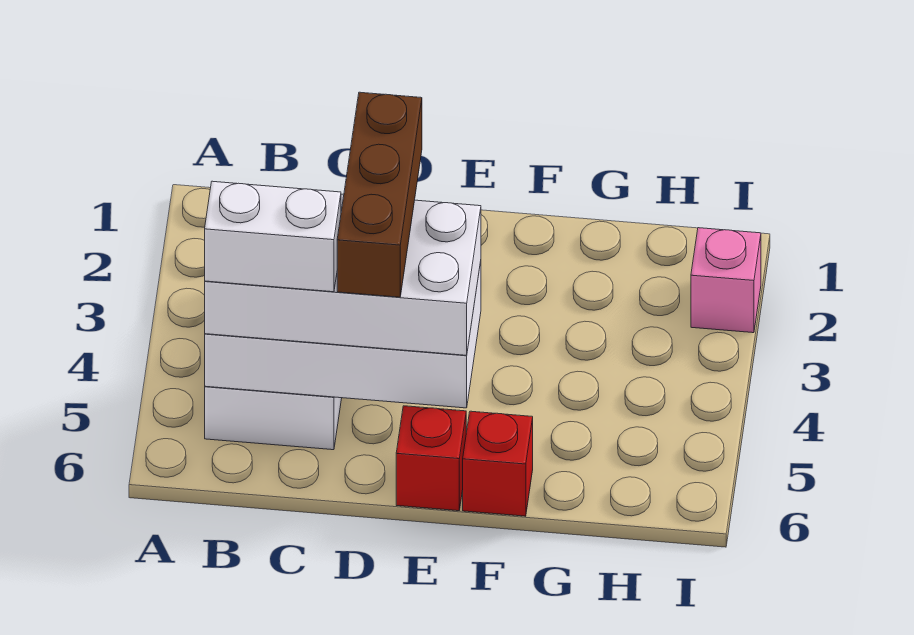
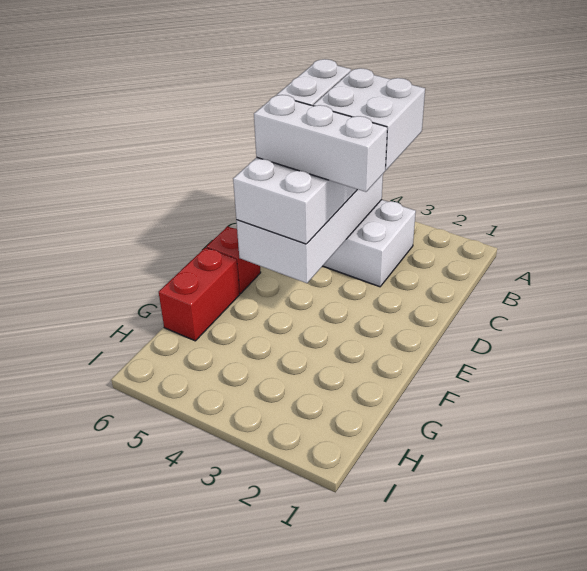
none -> white brick B3:C4 level 4
brown brick D3:D5 level 4 -> white brick D3:D5 level 4
red brick F6 level 1 -> red brick F6:G6 level 1
pink brick I2 level 1 -> none

